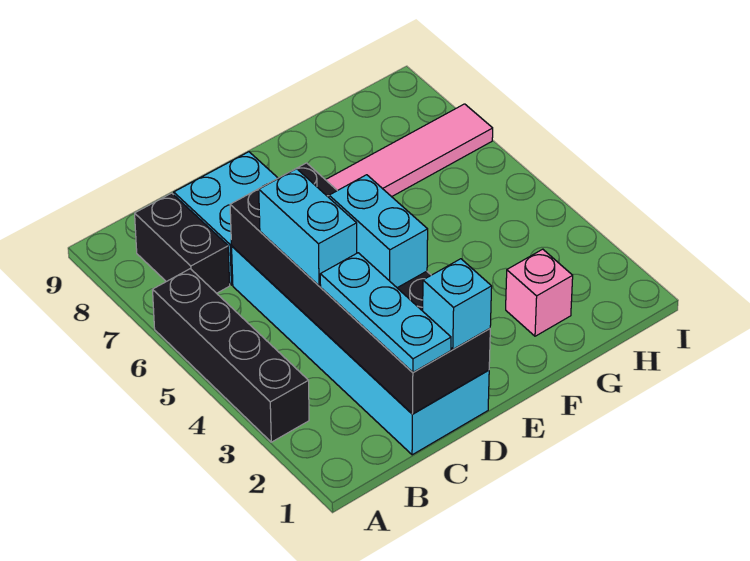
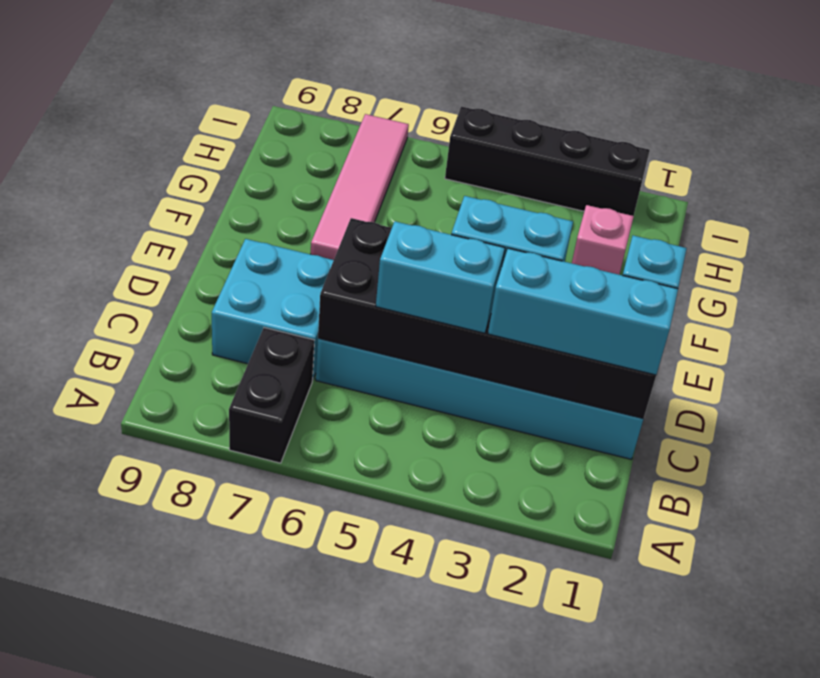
black brick A3:A6 level 1 -> black brick I2:I5 level 1
black brick B7:B8 level 1 -> black brick A7:B7 level 1
cyan plate C1:C3 level 3 -> cyan brick C1:C3 level 3

